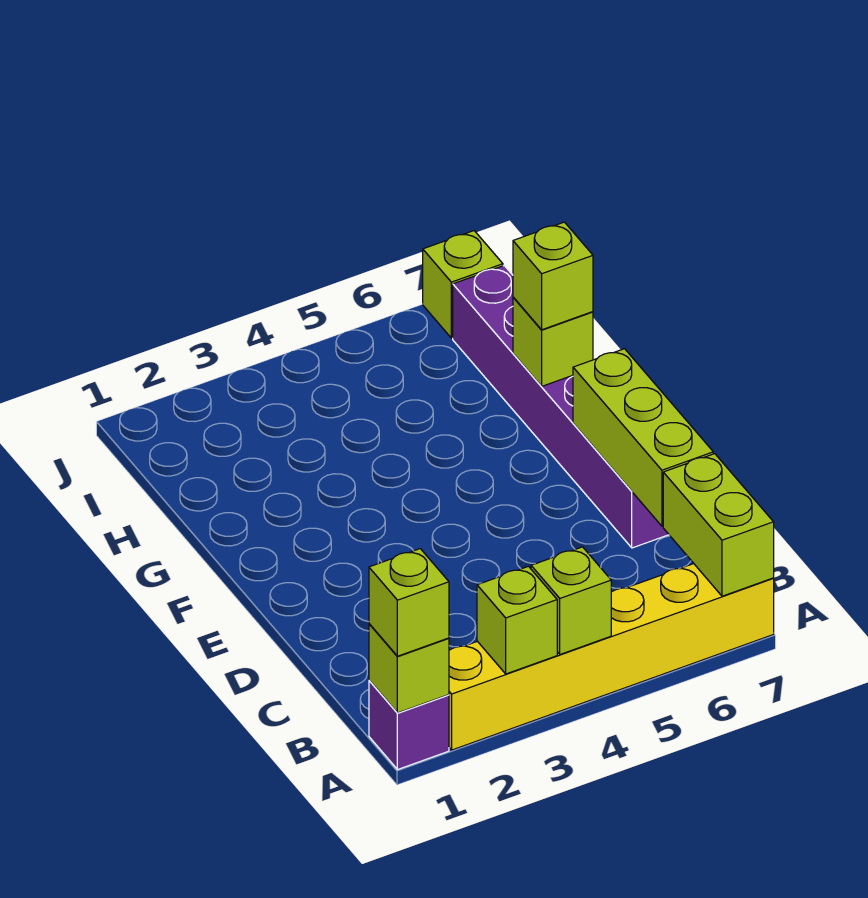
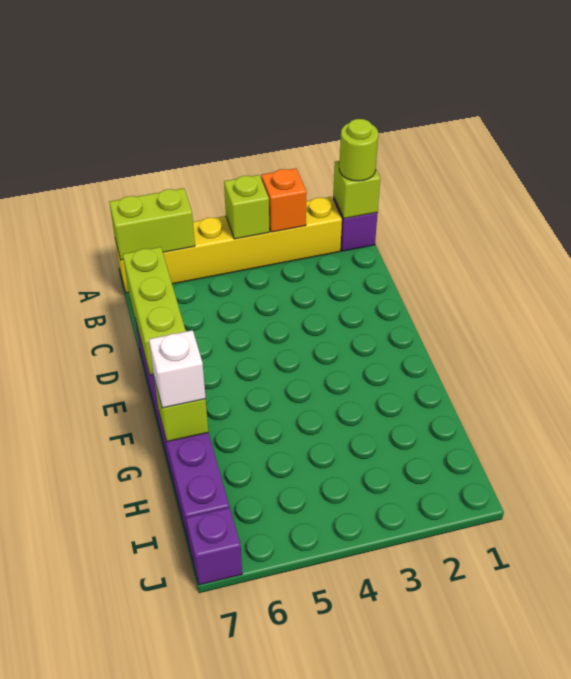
lime brick A1 level 3 -> lime round brick A1 level 3
lime brick A3 level 2 -> orange brick A3 level 2
lime brick A7:B7 level 2 -> lime brick A6:A7 level 2
lime brick G7 level 3 -> white brick G7 level 3
lime brick J7 level 1 -> purple brick J7 level 1

